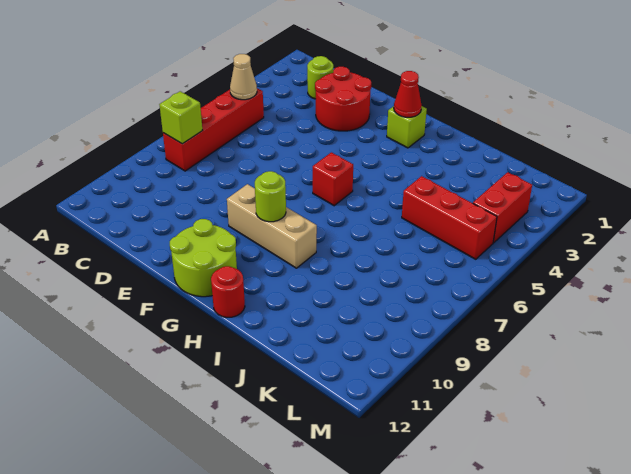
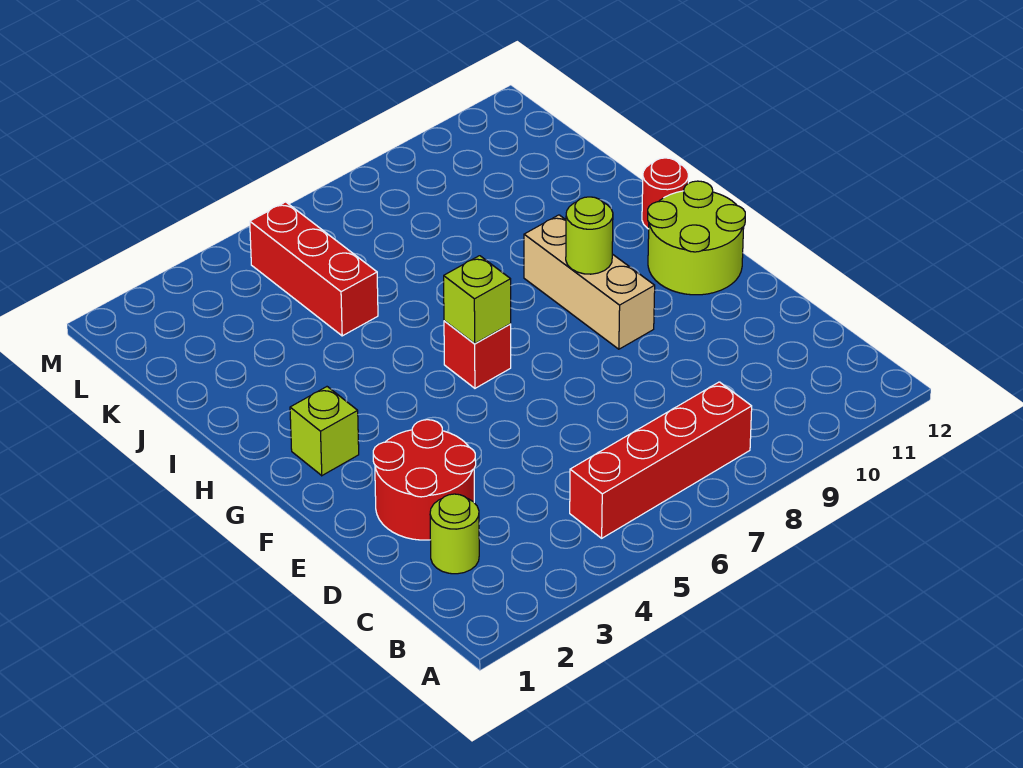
tan cone B5 level 2 -> none
lime brick B8 level 2 -> lime brick G6 level 2
red cone G2 level 2 -> none
red brick L3:L4 level 1 -> none

